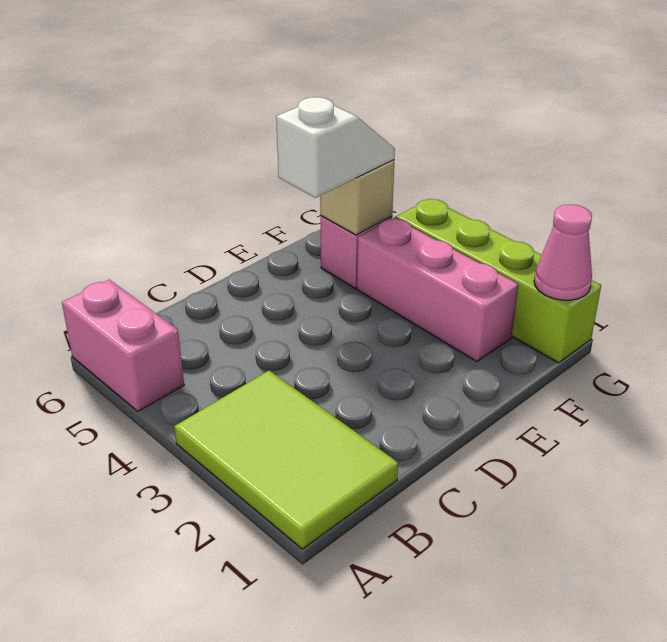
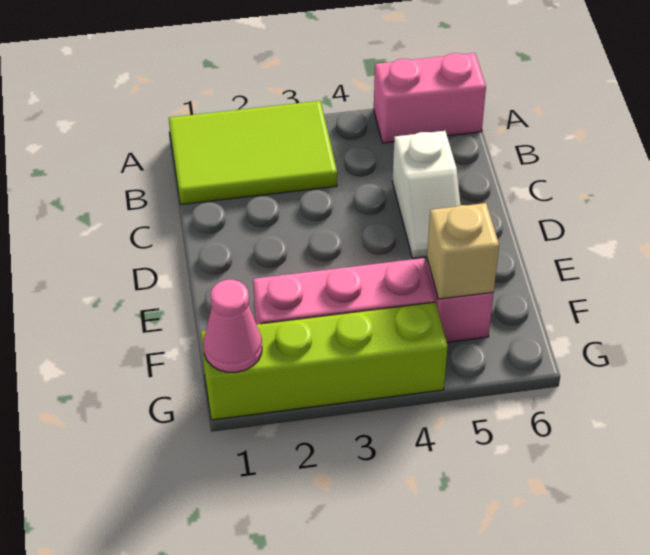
white slope E5:F5 level 3 top E -> white slope C5:D5 level 1 top C

